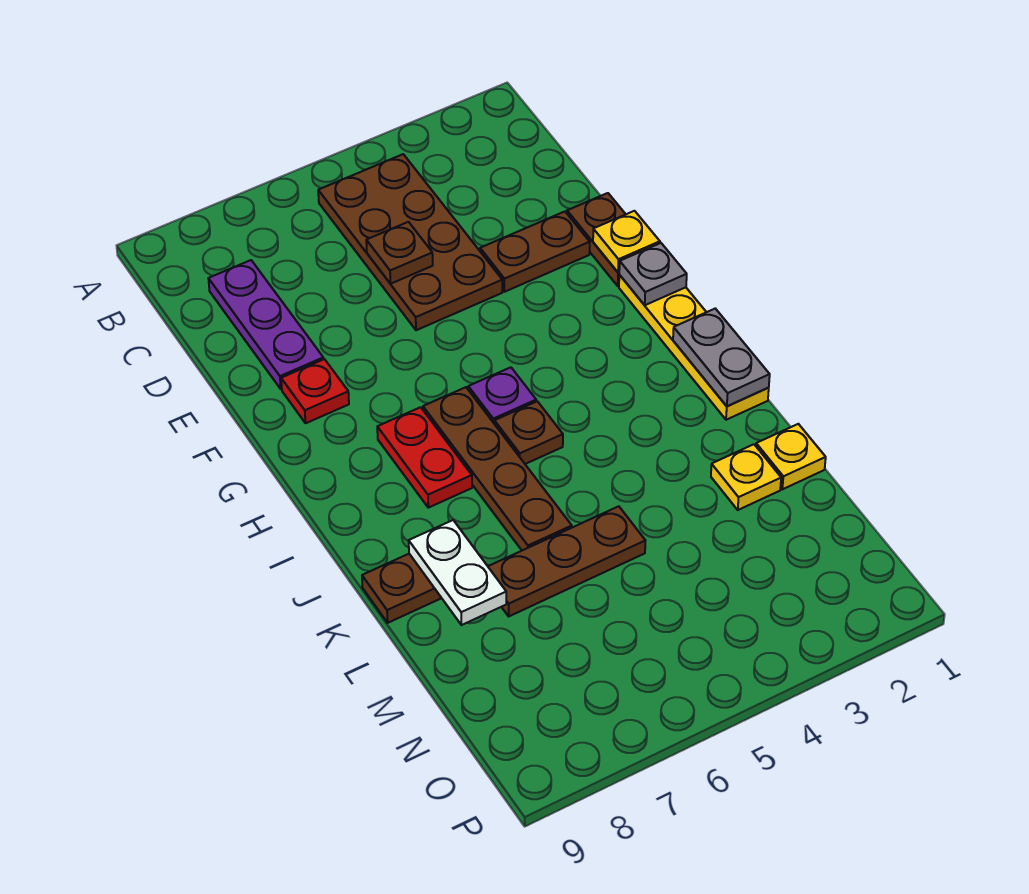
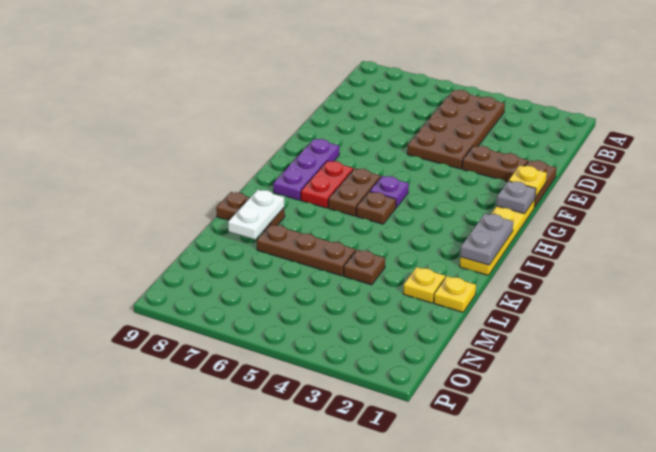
purple plate C8:E8 level 1 -> purple plate G8:I8 level 1
brown plate D5 level 2 -> brown plate L4 level 1
red plate F8 level 1 -> none
brown plate H6:K6 level 1 -> brown plate H6:I6 level 1

